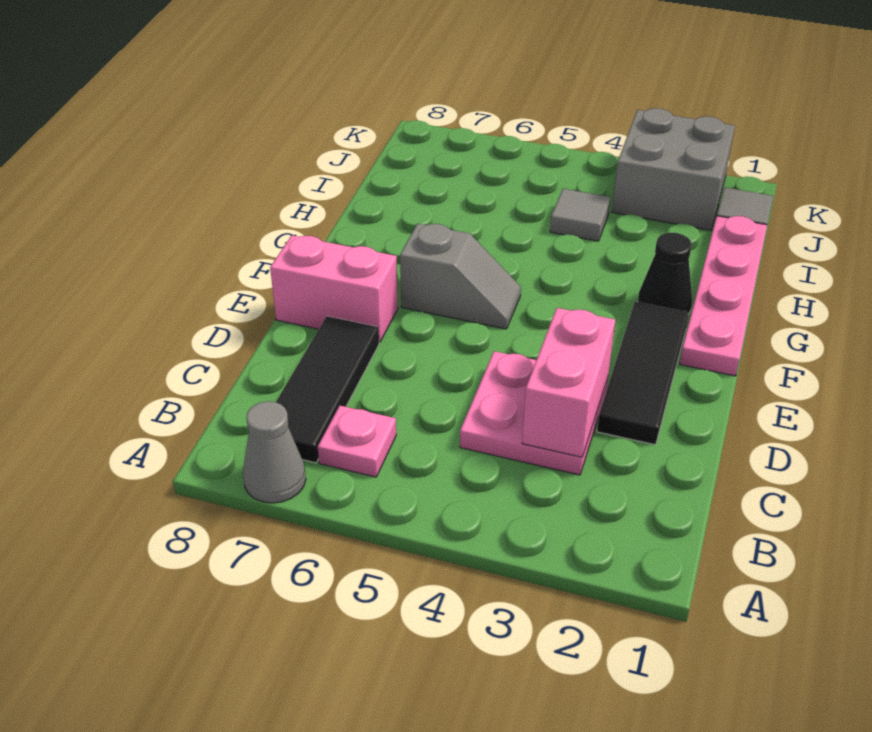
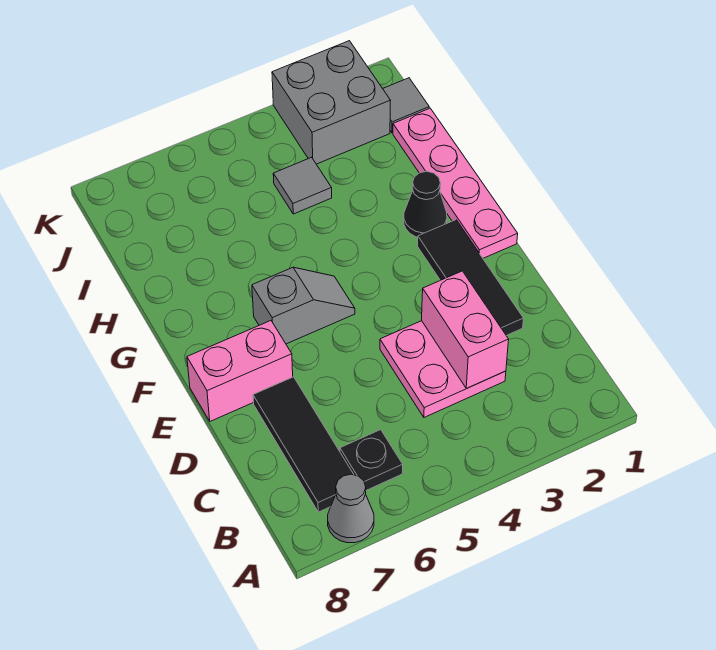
pink plate B6 level 1 -> black plate B6 level 1

